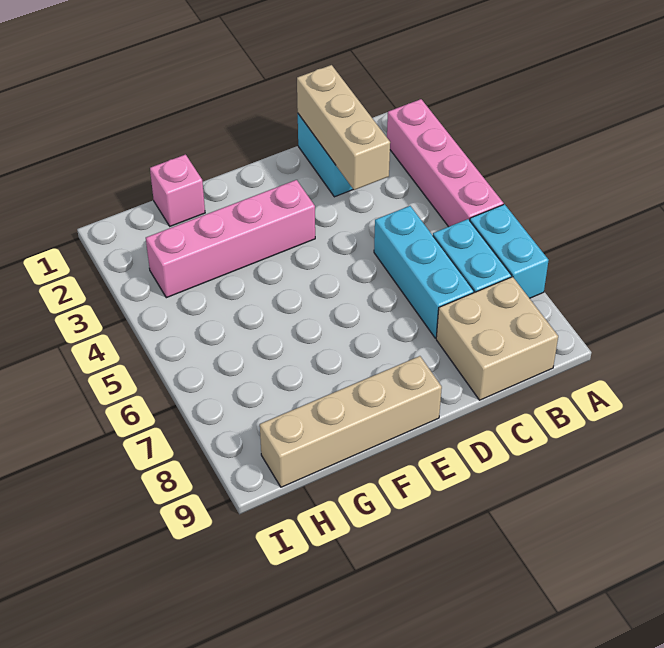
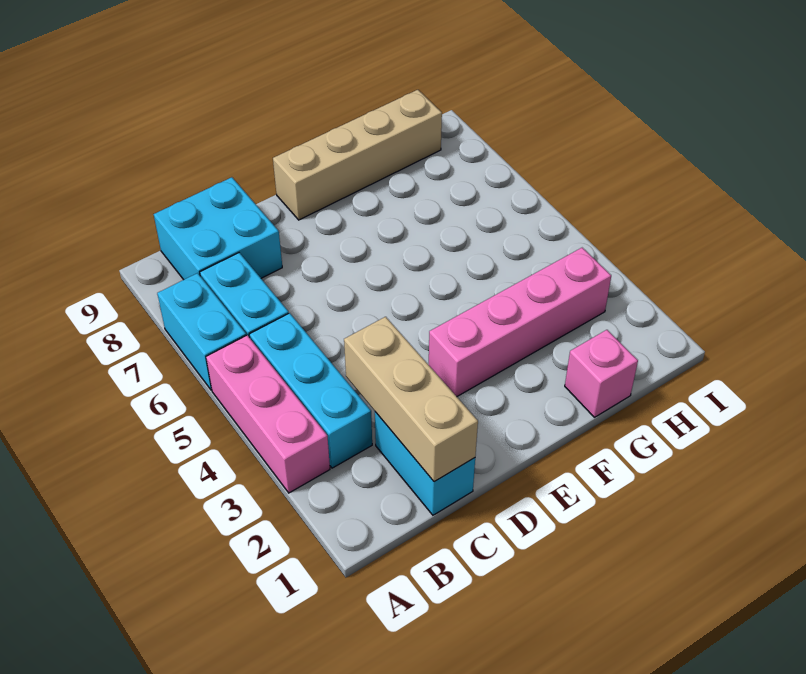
pink brick A2:A5 level 1 -> pink brick A3:A5 level 1
tan brick B8:C9 level 1 -> cyan brick B8:C9 level 1
cyan brick C5:C7 level 1 -> cyan brick B3:B5 level 1

